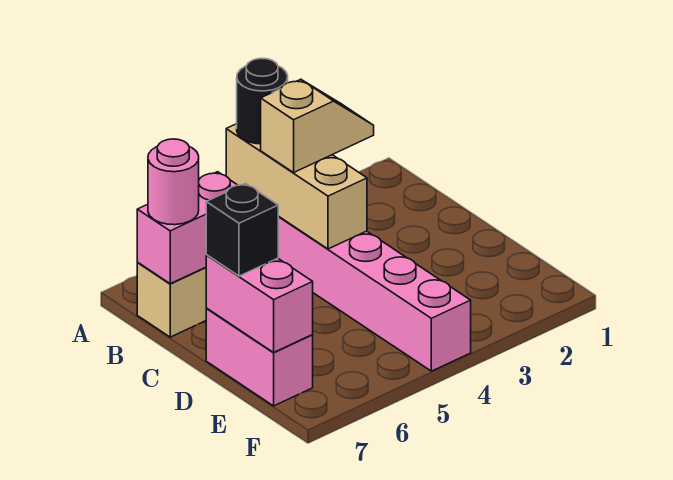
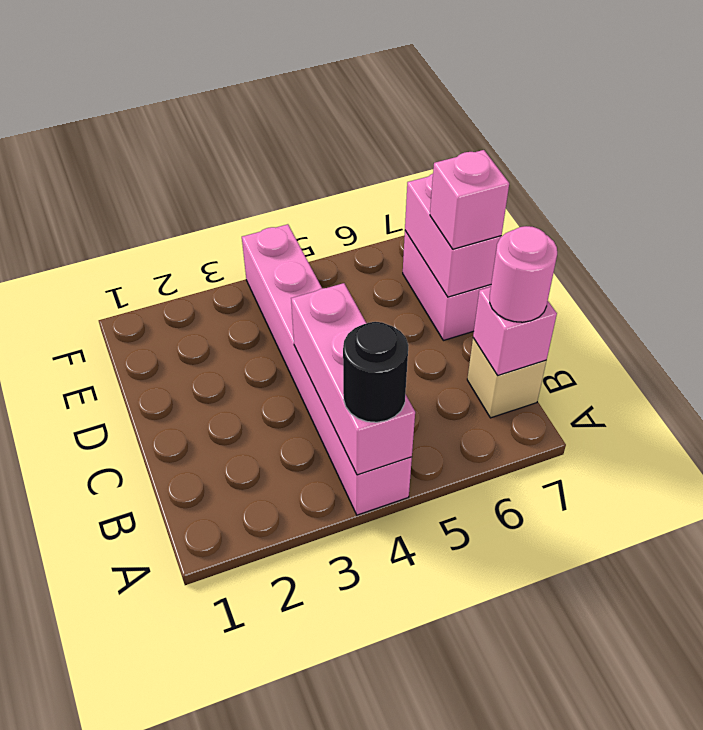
tan brick A4:C4 level 2 -> pink brick A4:C4 level 2
tan slope B3:B4 level 3 top 4 -> none
pink brick B6:B7 level 2 -> pink brick B7 level 2
black brick D7 level 3 -> pink brick D7 level 3

